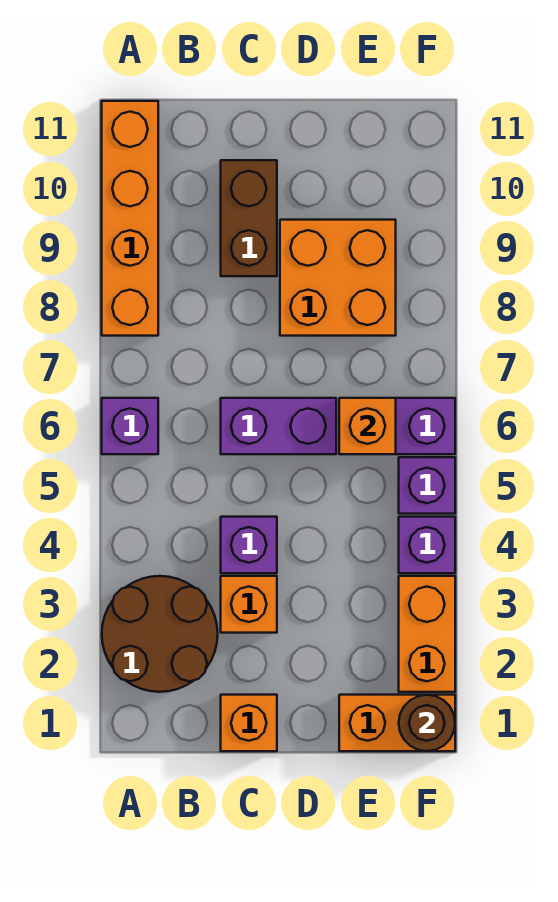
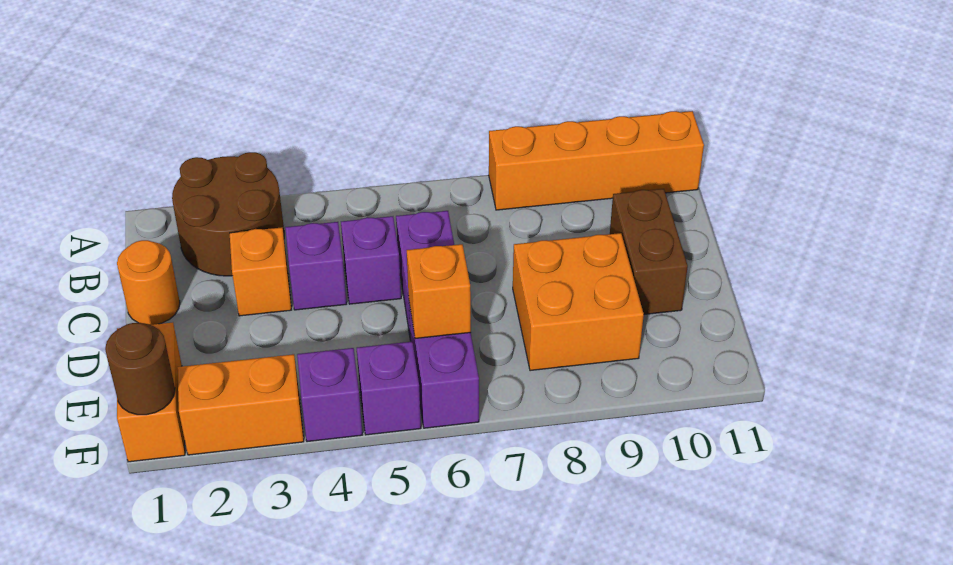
purple brick A6 level 1 -> purple brick C5 level 1
orange brick C1 level 1 -> orange round brick C1 level 1
brown brick C9:C10 level 1 -> brown brick C10:D10 level 1

